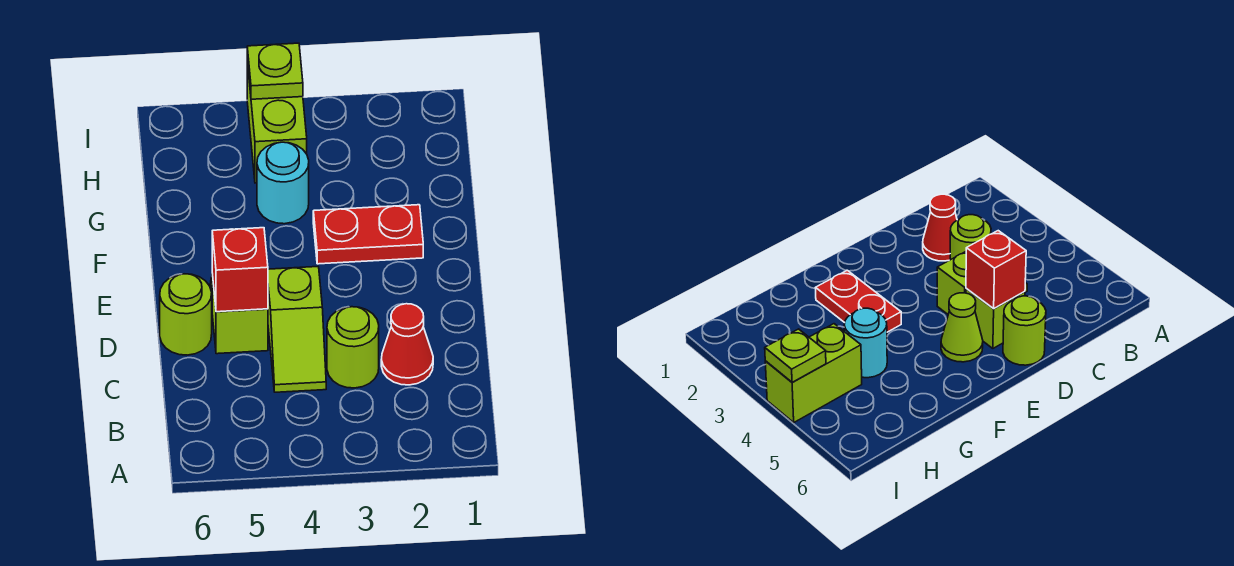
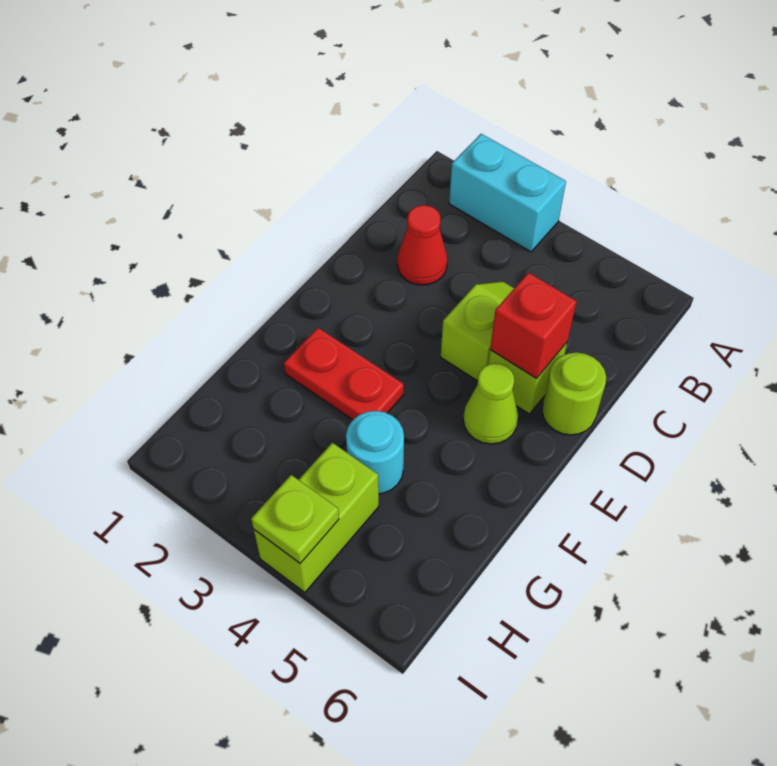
none -> cyan brick A2:A3 level 1
lime round brick C3 level 1 -> none

